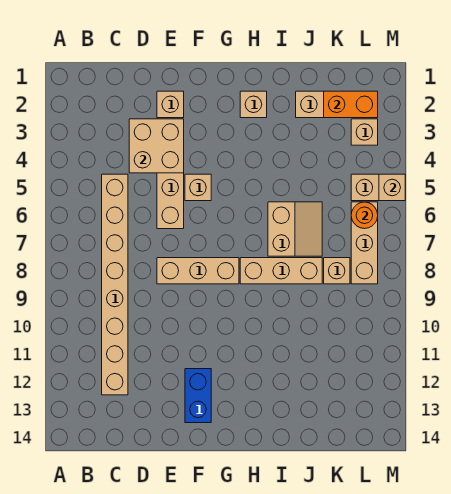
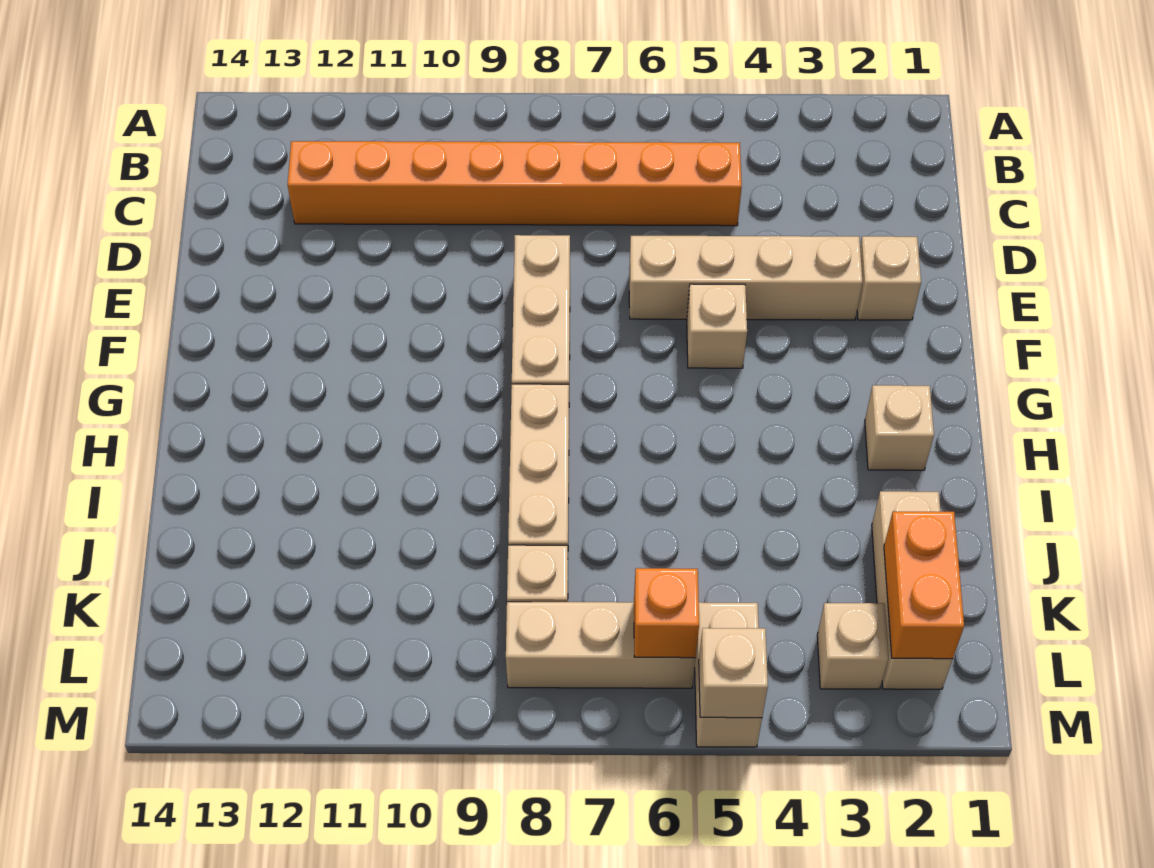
tan brick C5:C12 level 1 -> orange brick C5:C12 level 1
tan brick D3:E4 level 2 -> none
blue brick F12:F13 level 1 -> none
tan slope I6:J7 level 1 top I -> none
orange round brick L6 level 2 -> orange brick L6 level 2

